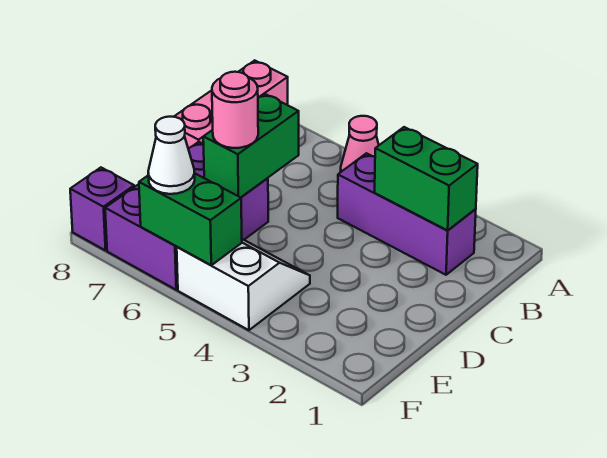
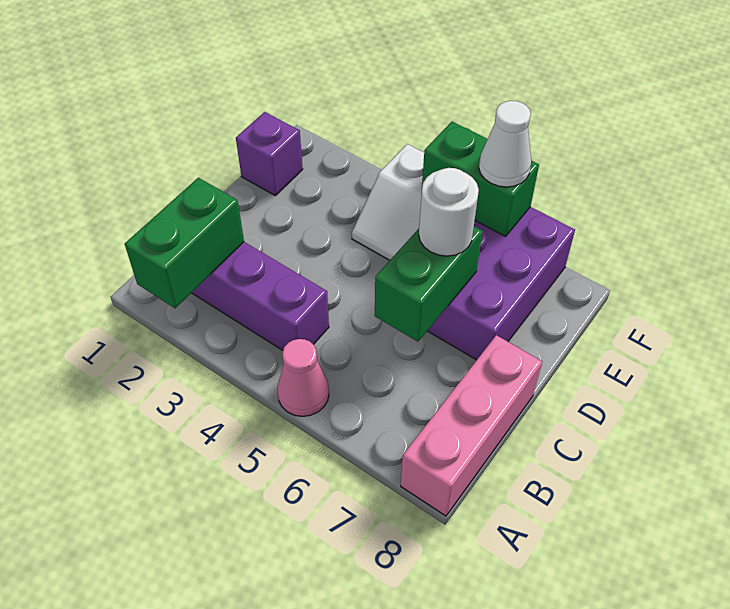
green brick B2:B3 level 2 -> green brick A2:B2 level 2
pink round brick D6 level 3 -> white round brick D6 level 3
purple brick F8 level 1 -> purple brick E1 level 1

